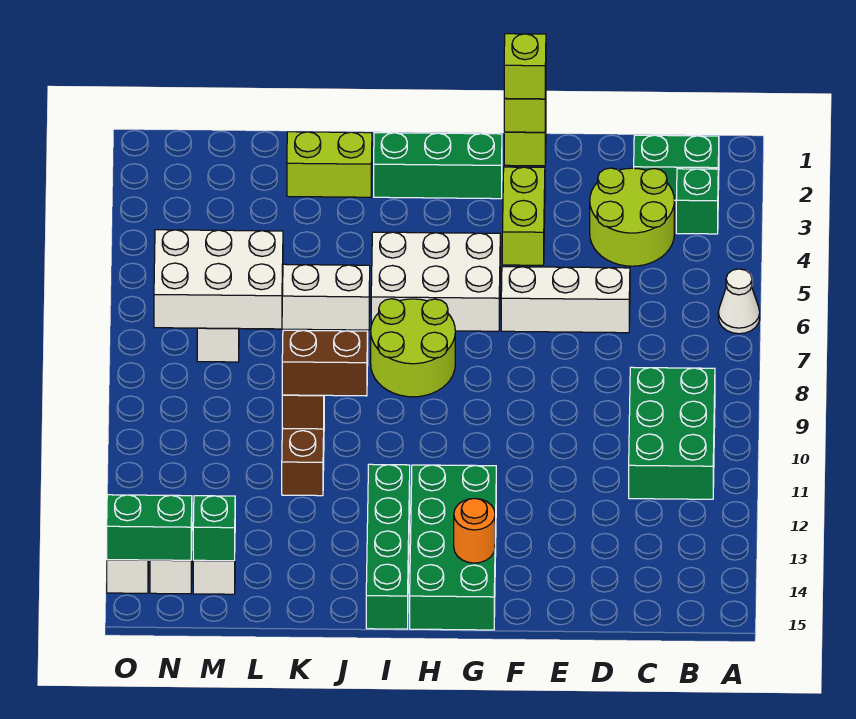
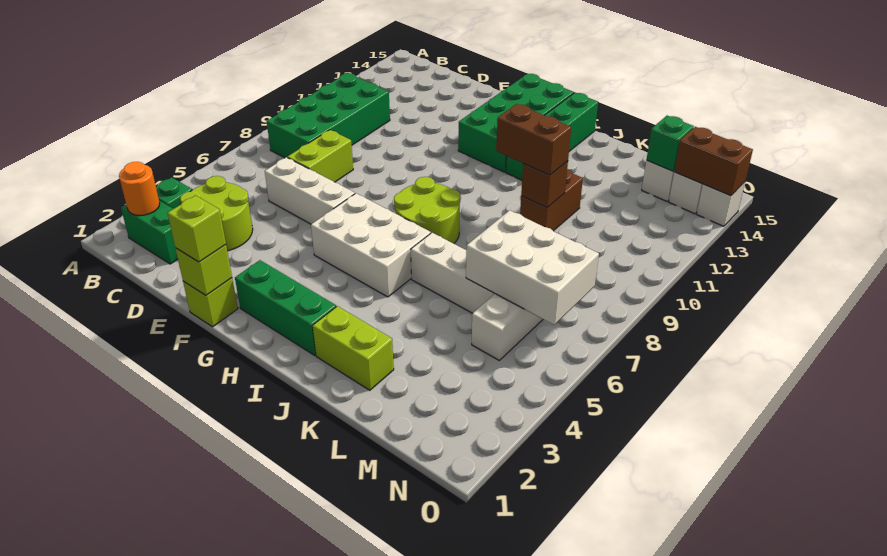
white cone A6 level 1 -> none
green brick B9:C11 level 1 -> green brick B8:C11 level 1
lime brick F3:F4 level 1 -> lime brick D7:D8 level 1
orange round brick G14 level 2 -> orange round brick B2 level 2
green brick N14:O14 level 2 -> brown brick N14:O14 level 2

